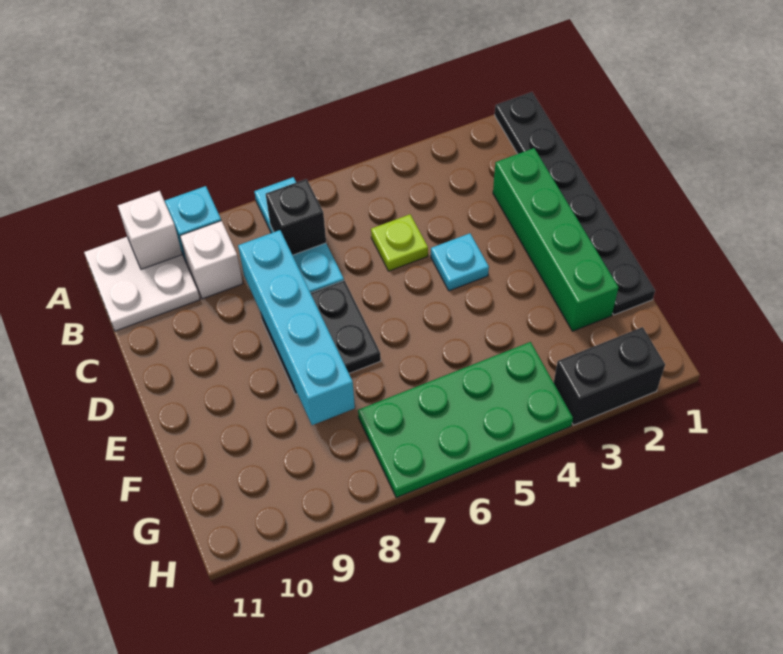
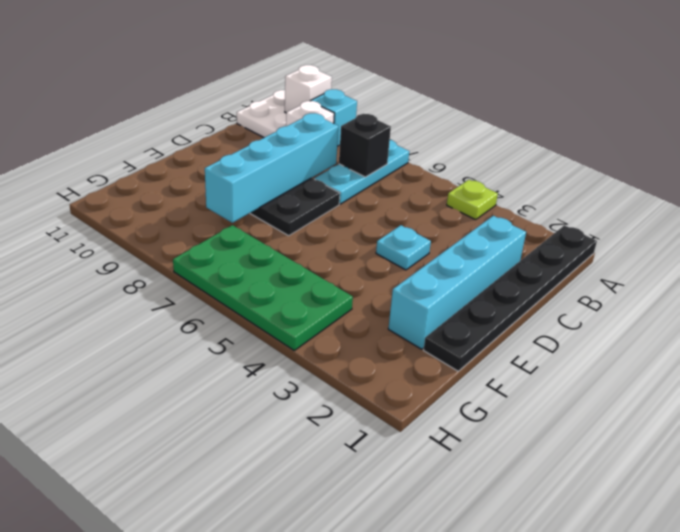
green brick C2:F2 level 1 -> cyan brick C2:F2 level 1
lime plate C5 level 1 -> lime plate A4 level 1
black brick H2:H3 level 1 -> none

